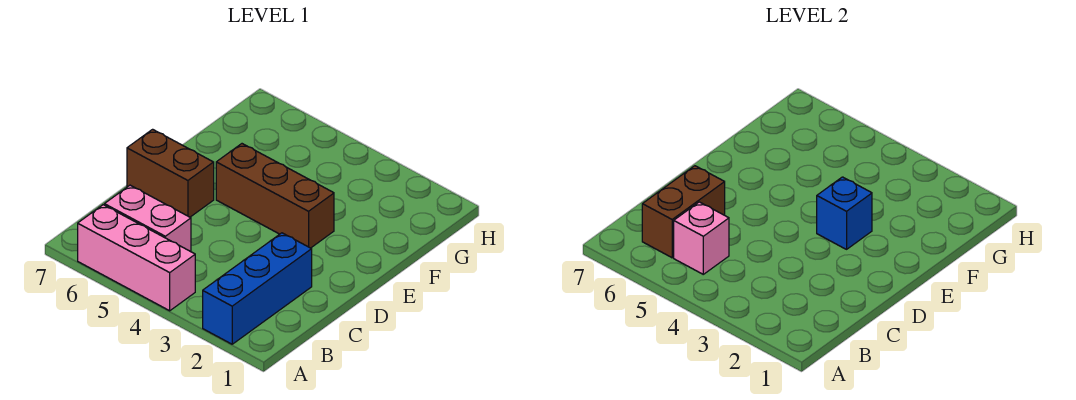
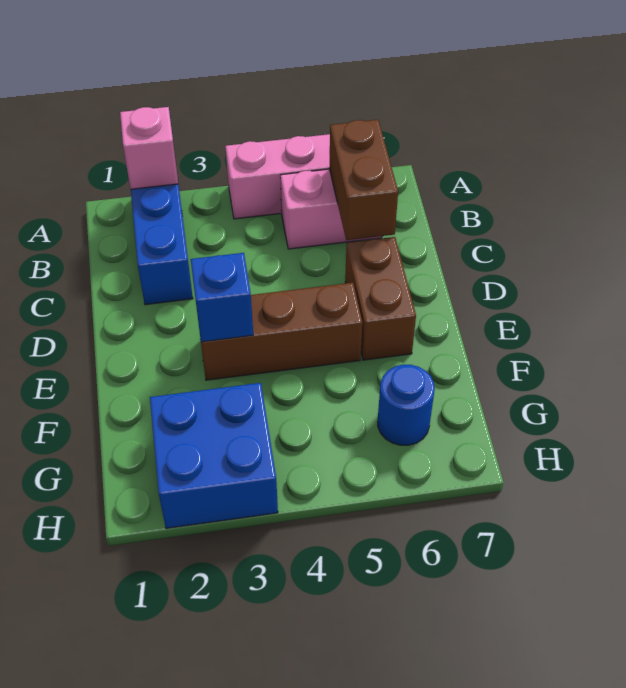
pink brick B5 level 2 -> pink brick A2 level 2
brown brick D6:D7 level 1 -> brown brick D6:E6 level 1
none -> blue brick G2:H3 level 1
none -> blue round brick G6 level 1

